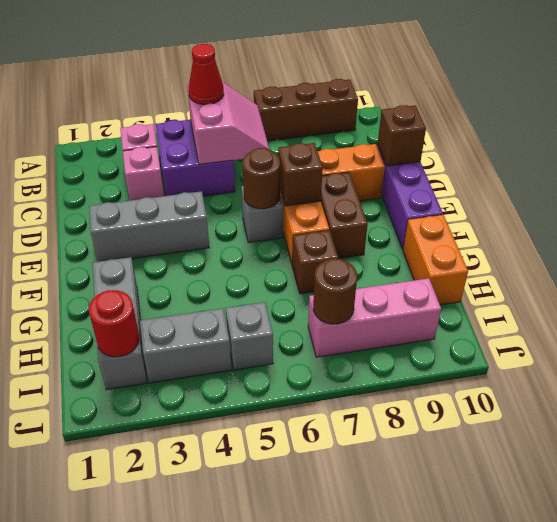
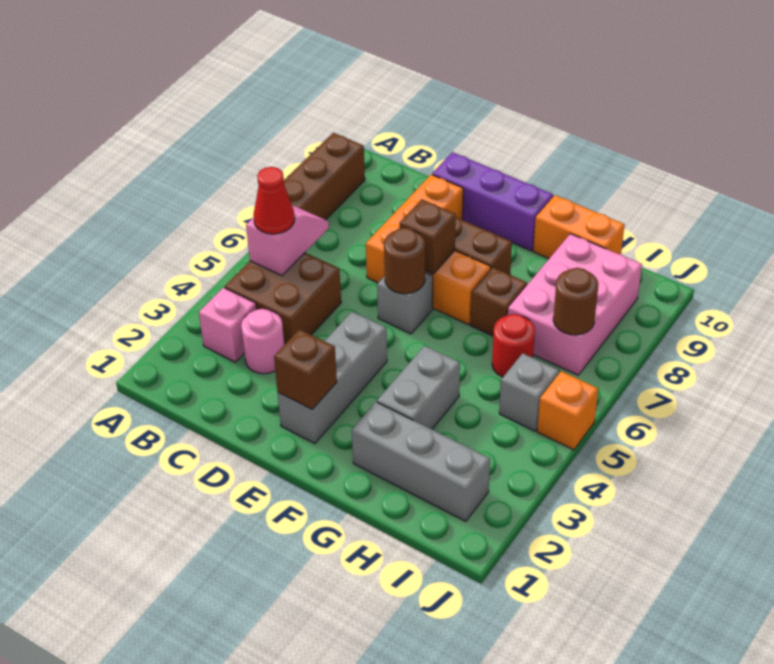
purple brick B4:C5 level 1 -> brown brick B4:C5 level 1
pink slope B5:C6 level 2 top 5 -> pink slope B5:B6 level 2 top 5
pink brick C3 level 1 -> pink round brick C3 level 1
brown brick D10 level 2 -> brown brick E2 level 2
red round brick I2 level 2 -> red round brick H6 level 1
grey brick I3:I4 level 1 -> grey brick G3:G4 level 1
pink brick I7:I9 level 1 -> pink brick H7:I9 level 1
none -> orange brick J5 level 1

